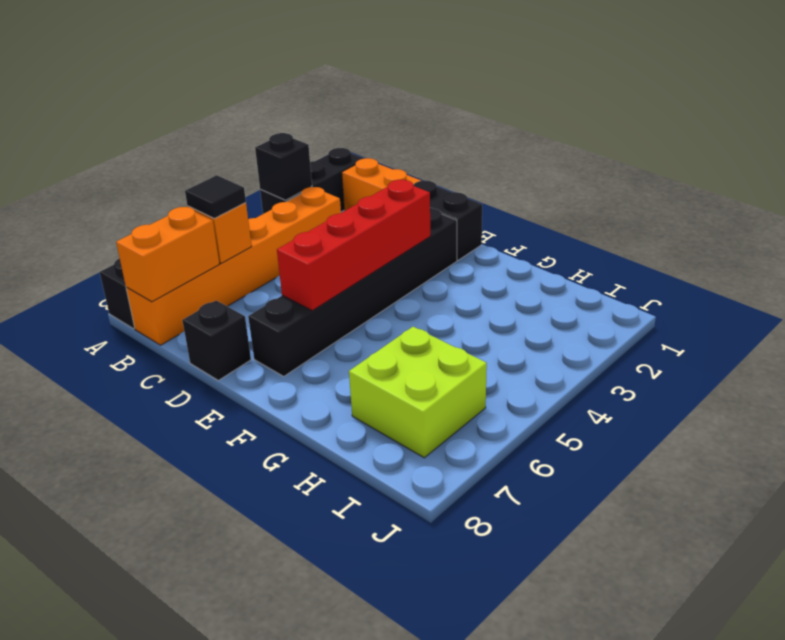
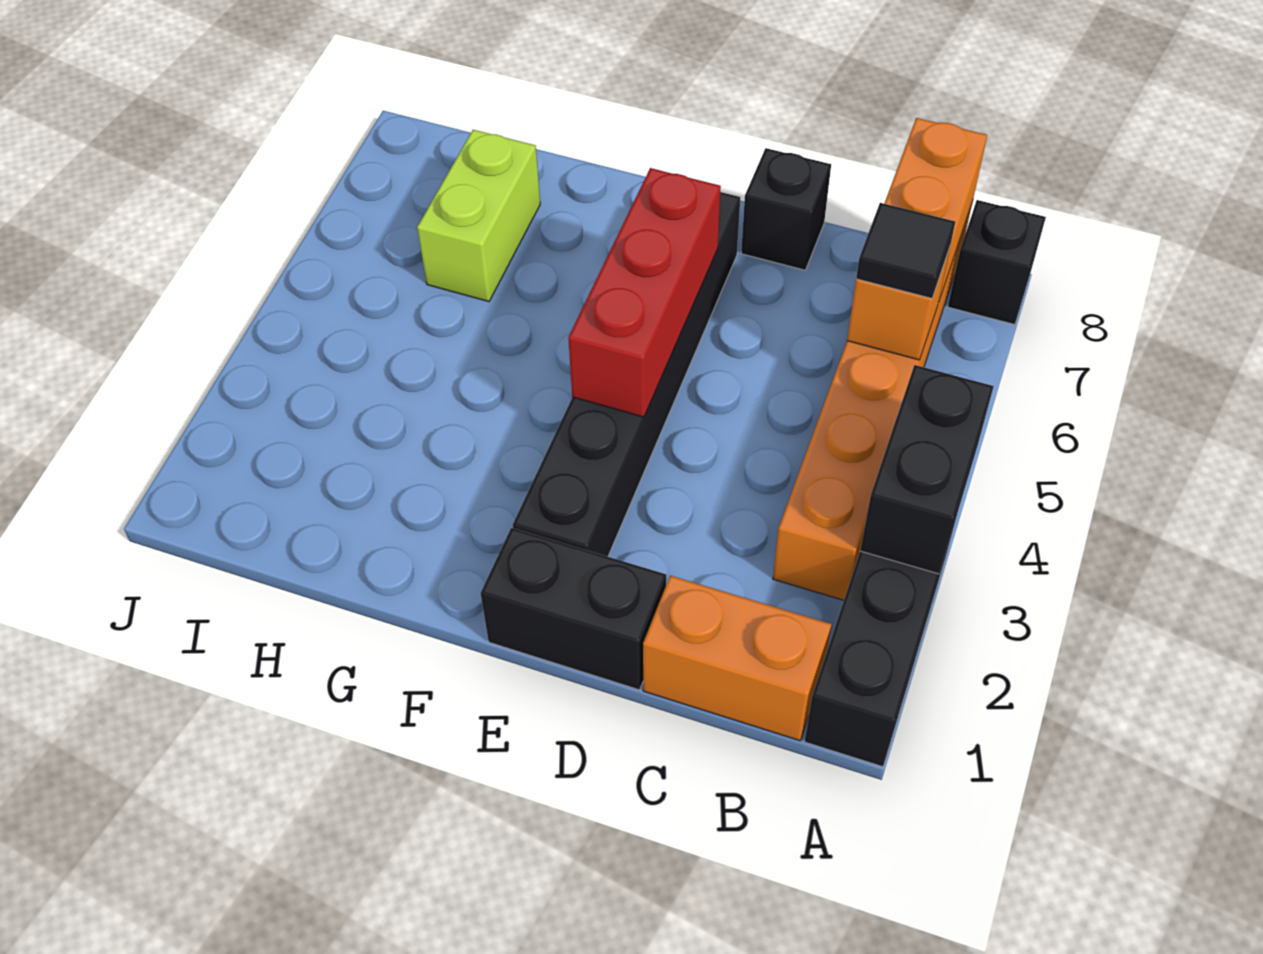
black brick A3 level 2 -> black brick A3:A4 level 2
red brick E3:E6 level 2 -> red brick E4:E6 level 2
lime brick H6:I7 level 1 -> lime brick H6:H7 level 1

